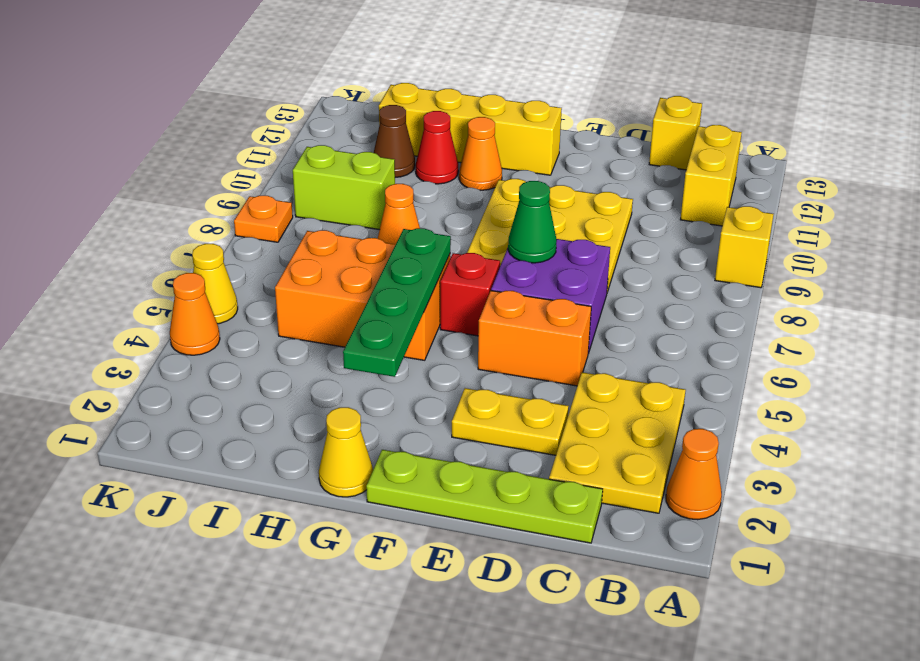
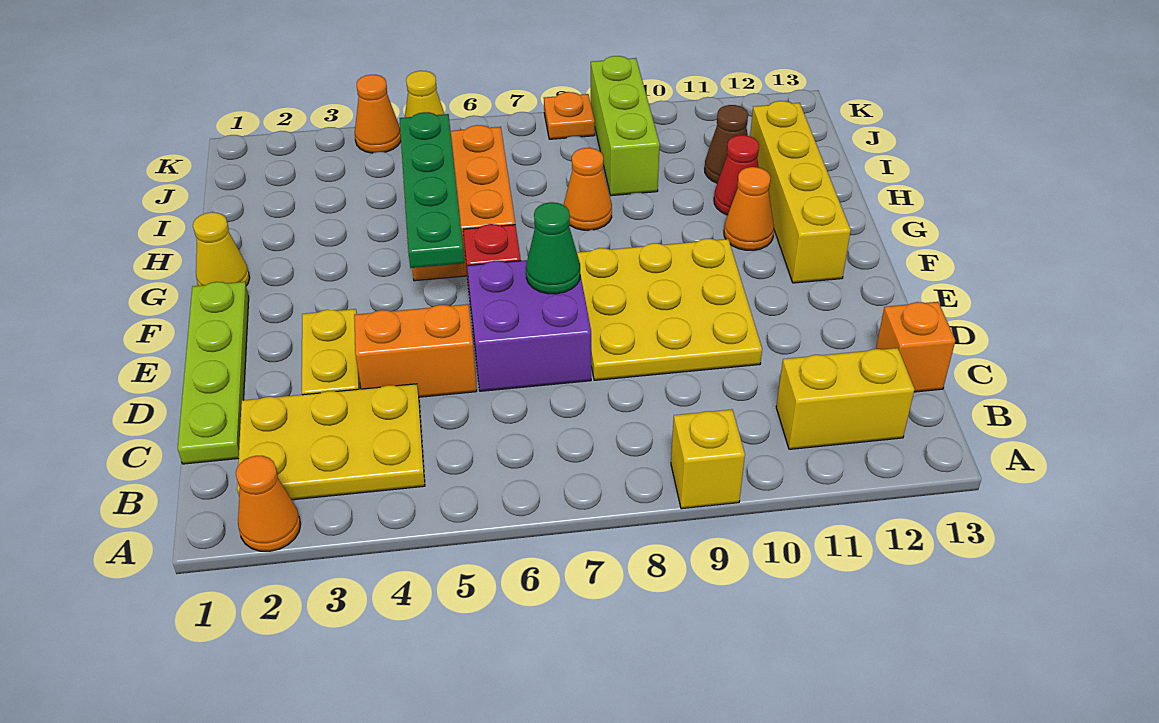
yellow brick C13 level 1 -> orange brick C13 level 1
orange brick D5:E5 level 1 -> orange brick D4:D5 level 1
green plate G3:G6 level 2 -> green plate F5:I5 level 2
lime brick I9:J9 level 1 -> lime brick I9:K9 level 1

